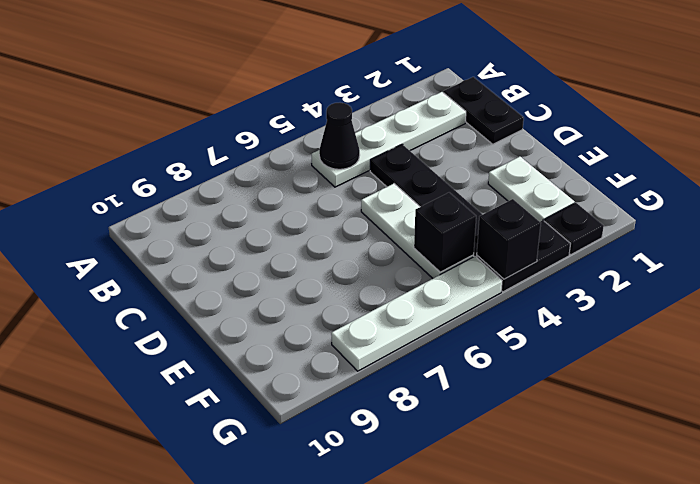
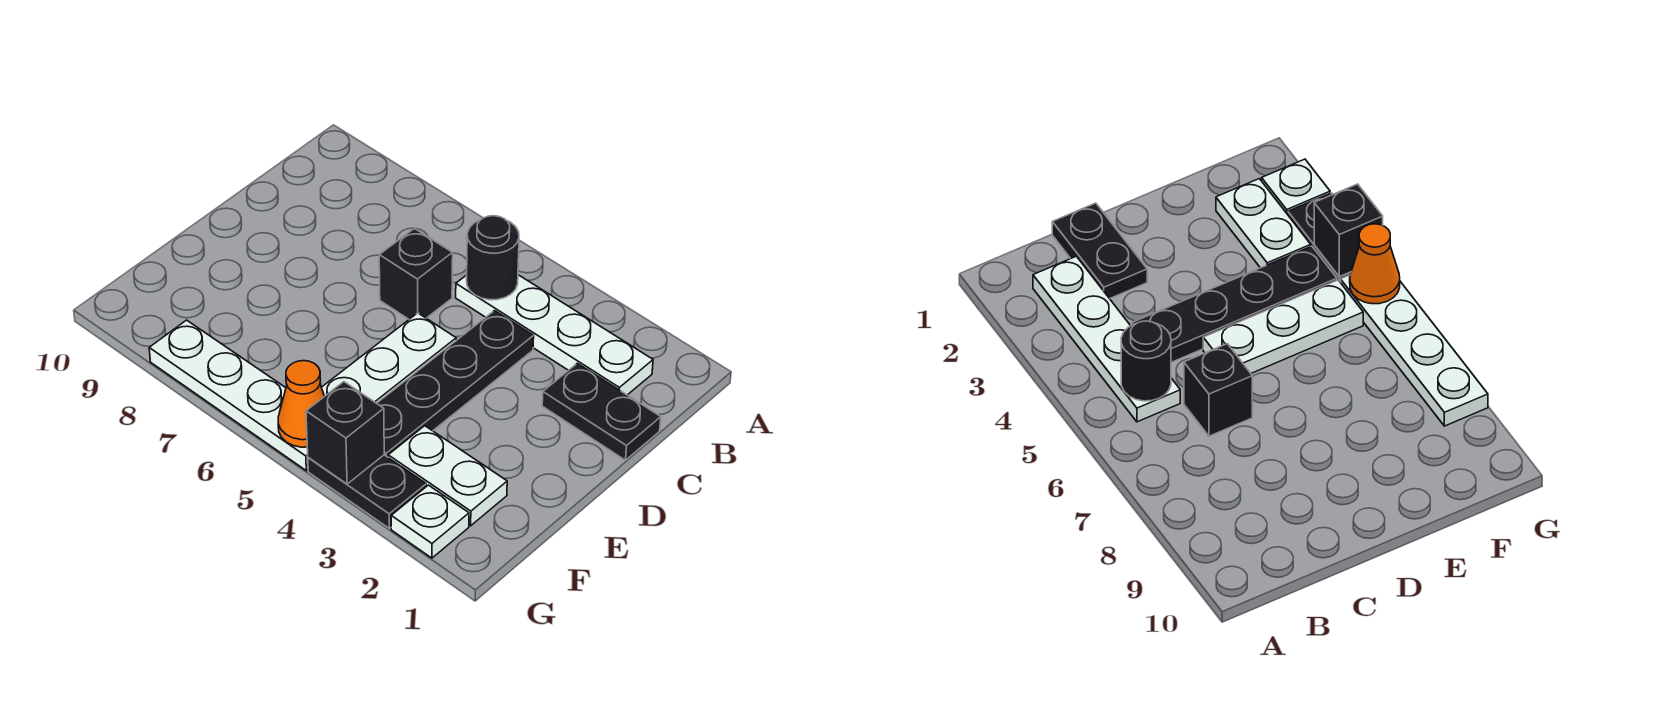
black plate B1:C1 level 1 -> black plate C1:C2 level 1
black cone B5 level 2 -> black round brick B5 level 2
white plate E2:F2 level 1 -> white plate F2:F3 level 1
black brick F5 level 2 -> black brick C6 level 1
black plate G2 level 1 -> white plate G2 level 1
none -> orange cone G5 level 2

